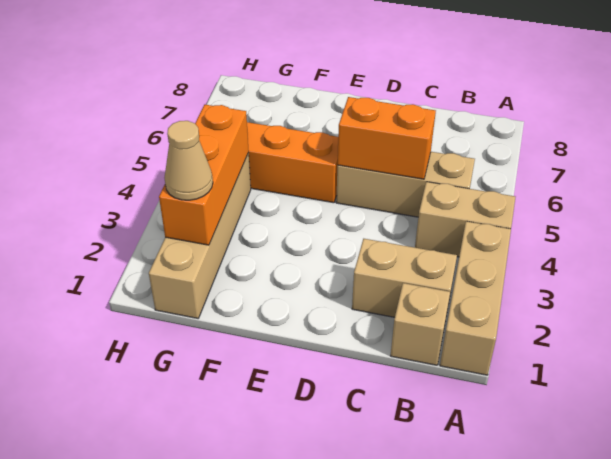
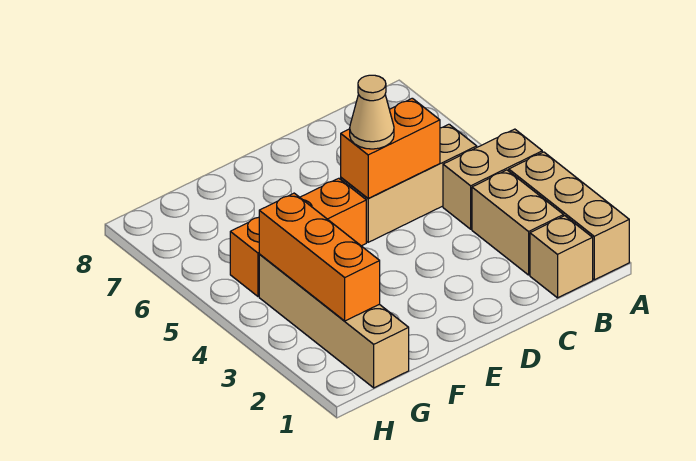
tan brick B2:C2 level 1 -> tan brick B2:B3 level 1
tan cone G2 level 3 -> tan cone D5 level 3

